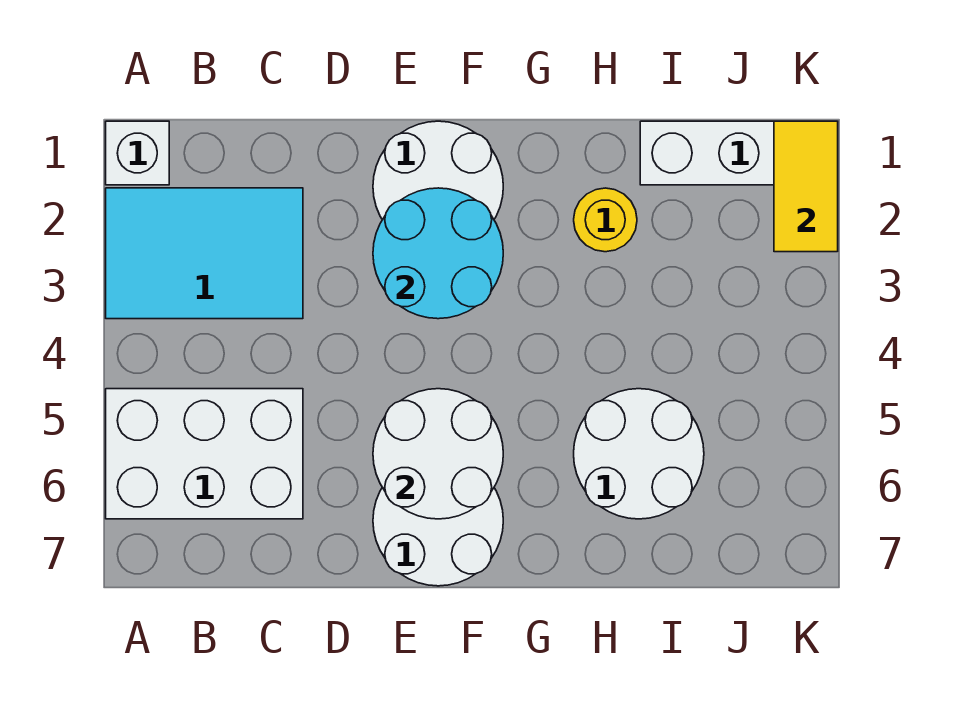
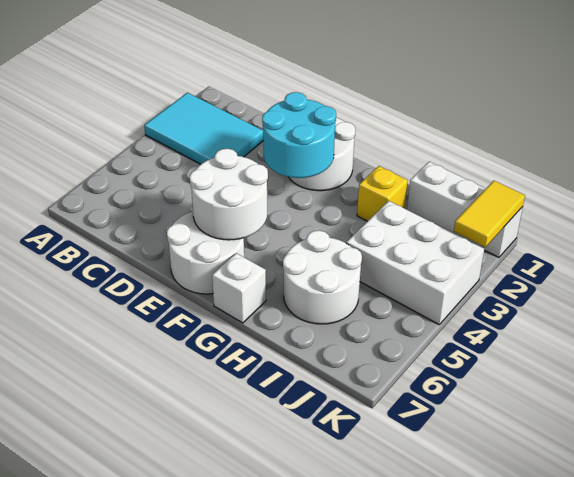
white brick A1 level 1 -> white brick G7 level 1
white brick A5:C6 level 1 -> white brick I3:K4 level 1
yellow round brick H2 level 1 -> yellow brick H2 level 1

